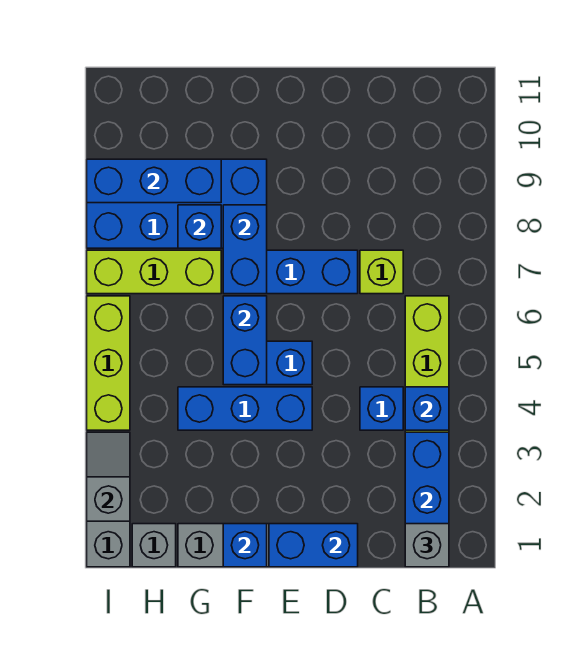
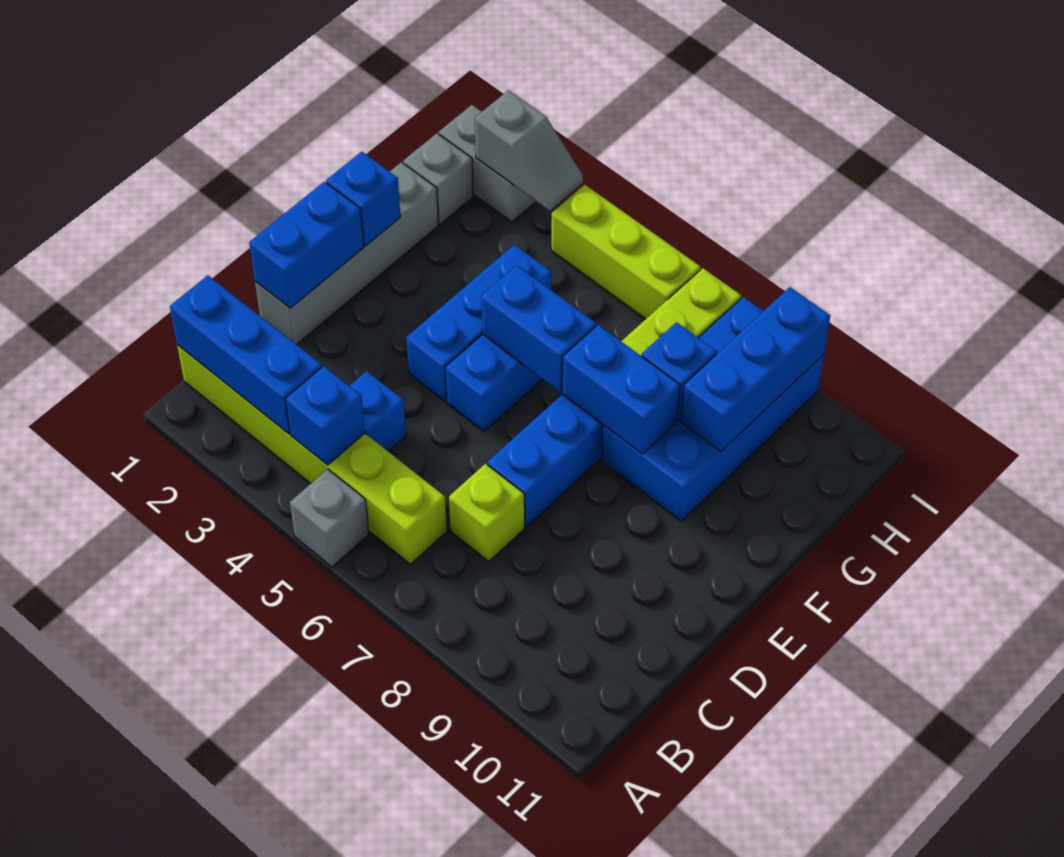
grey brick B1 level 3 -> grey brick A5 level 1

